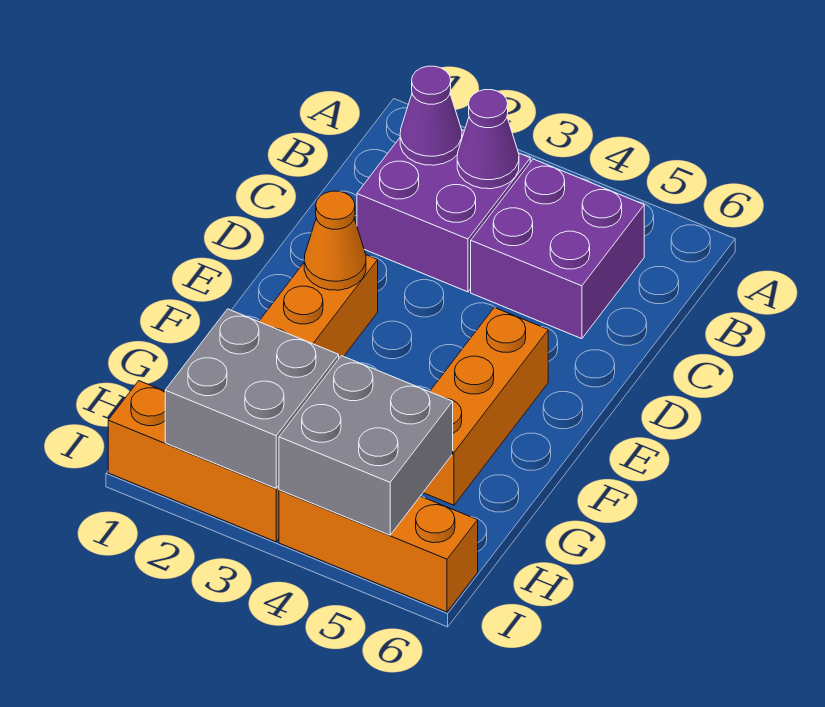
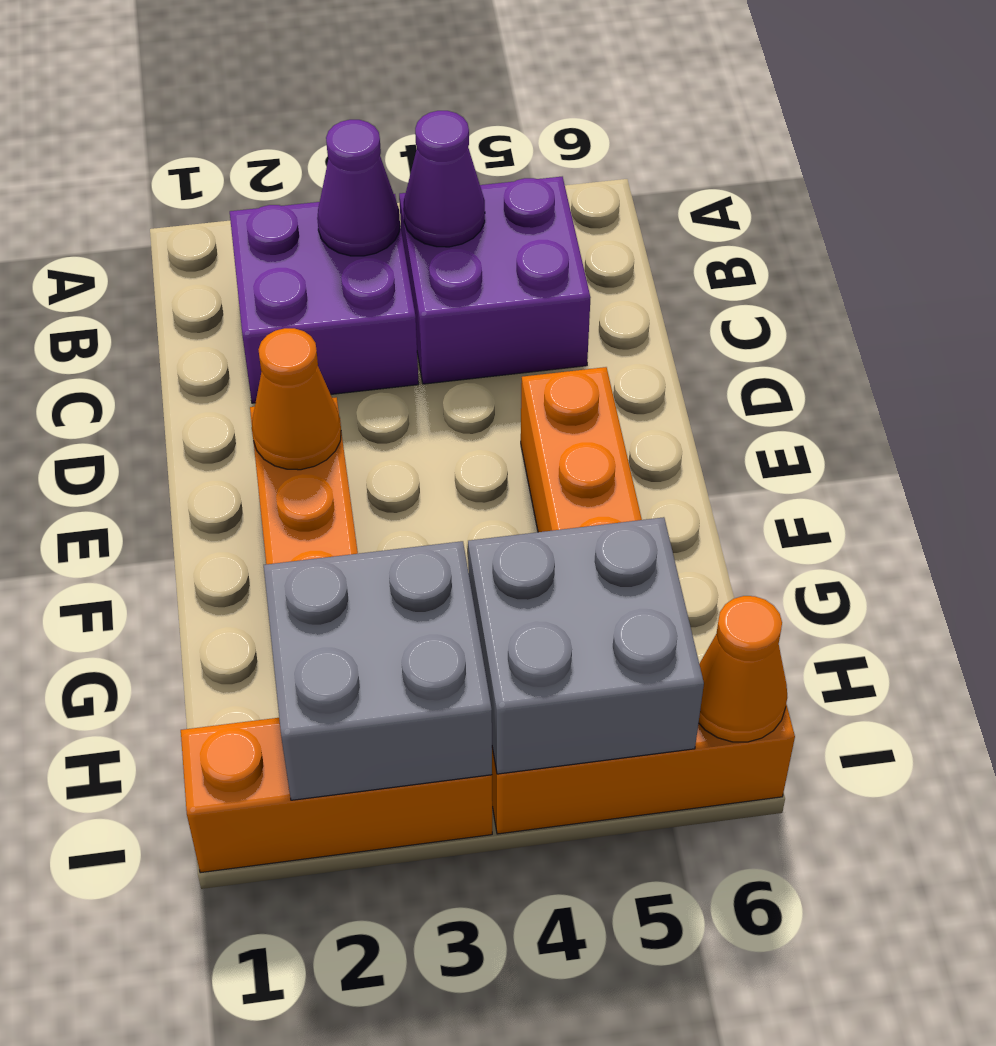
purple cone B2 level 2 -> purple cone B4 level 2
none -> orange cone I6 level 2

